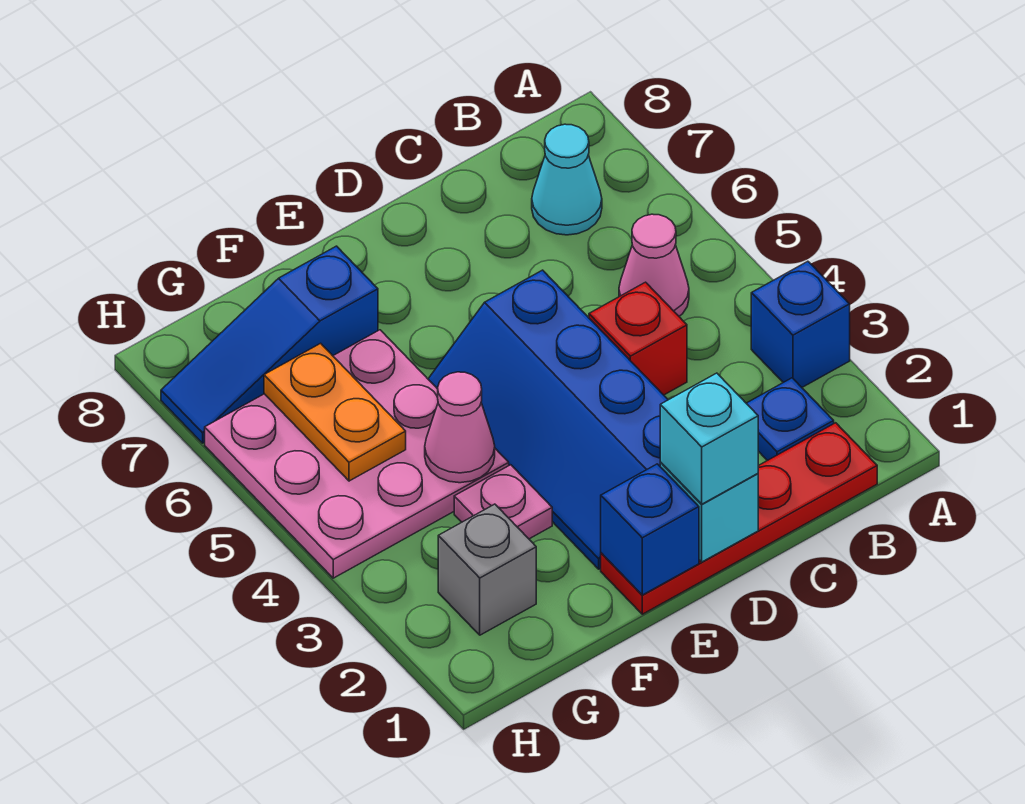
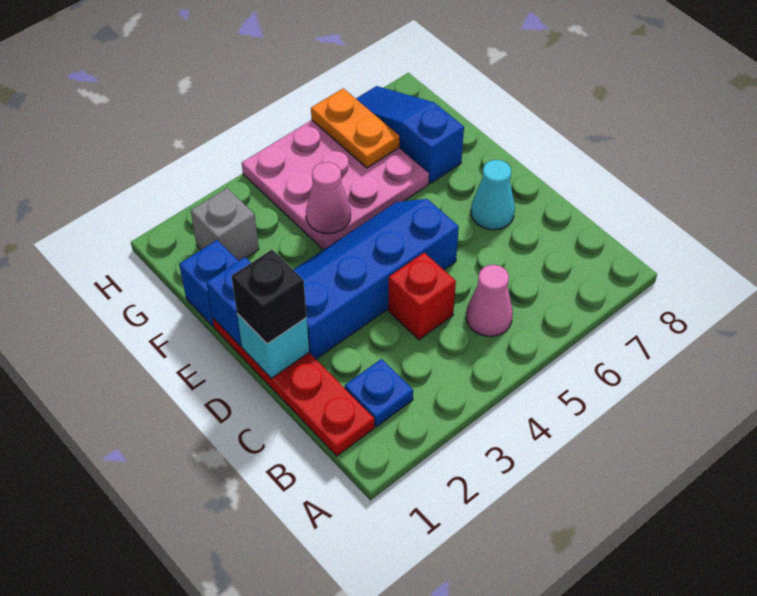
blue brick A3 level 1 -> blue brick F1 level 1
cyan cone B7 level 1 -> cyan cone D7 level 1
cyan brick D1 level 3 -> black brick D1 level 3
pink plate F3 level 1 -> none
orange plate G5:G6 level 2 -> orange plate G6:H6 level 2

